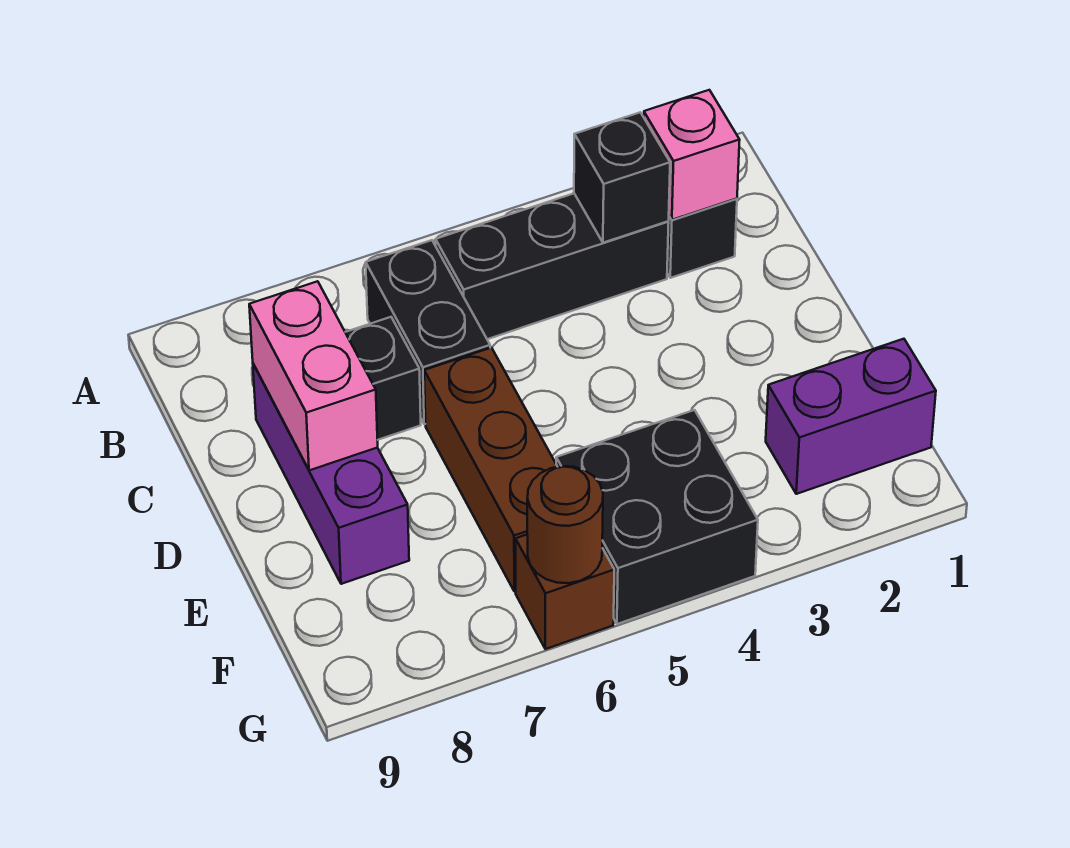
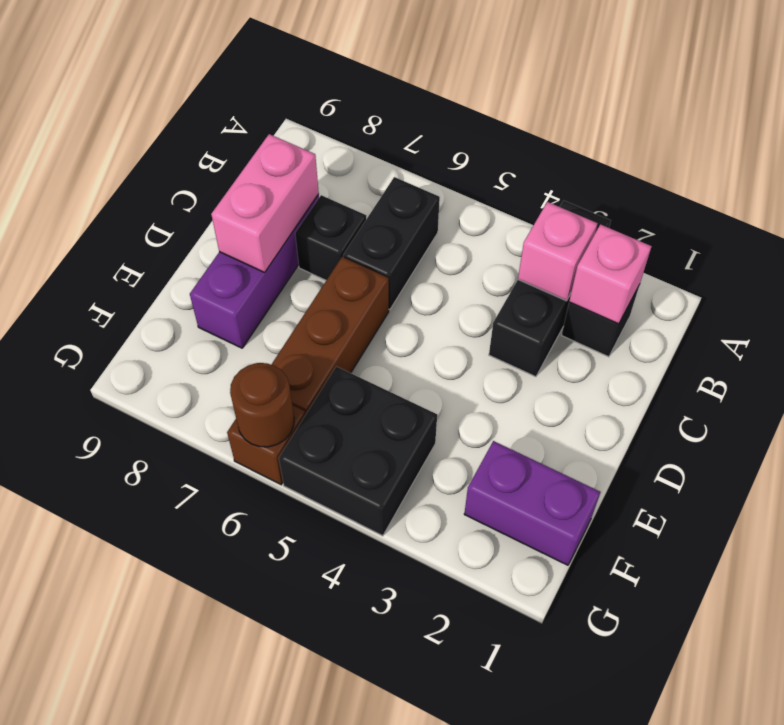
black brick B3:B5 level 1 -> black brick A3:C3 level 1
black brick B3 level 2 -> pink brick B3 level 2

